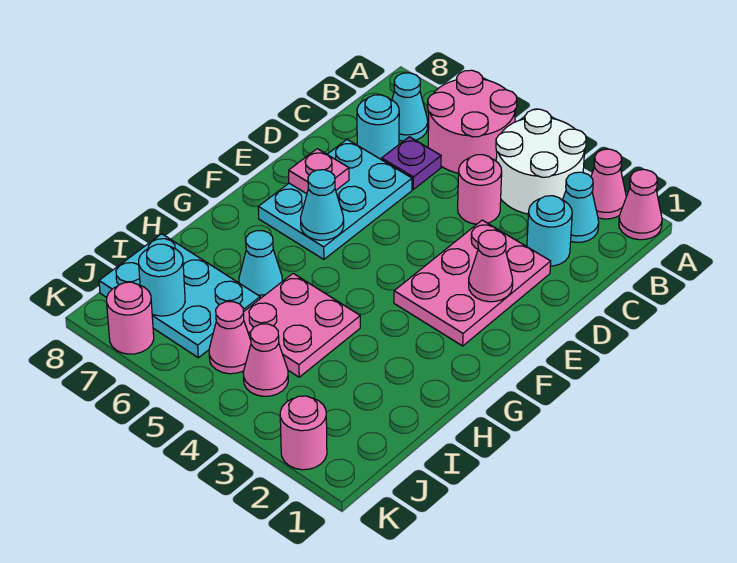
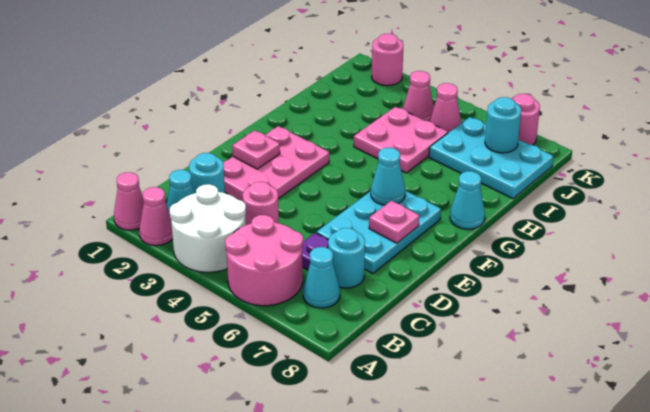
pink cone E2 level 2 -> pink plate E2 level 2
cyan cone H6 level 1 -> cyan cone G8 level 1

